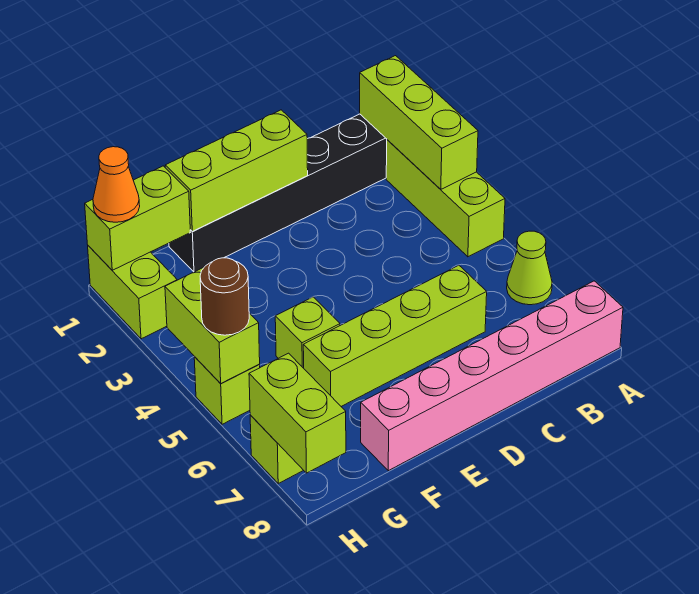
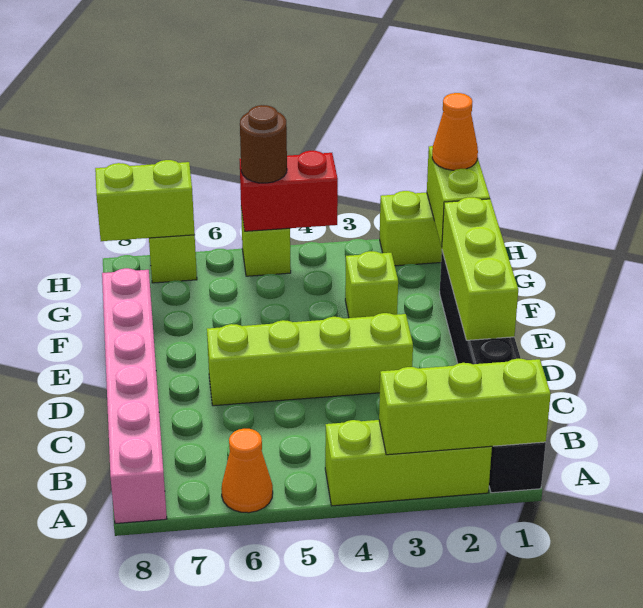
lime cone A6 level 1 -> orange cone A6 level 1
lime brick C6:F6 level 1 -> lime brick D3:D6 level 1
lime brick F5 level 1 -> lime brick F3 level 1
lime brick H4:H5 level 2 -> red brick H4:H5 level 2

